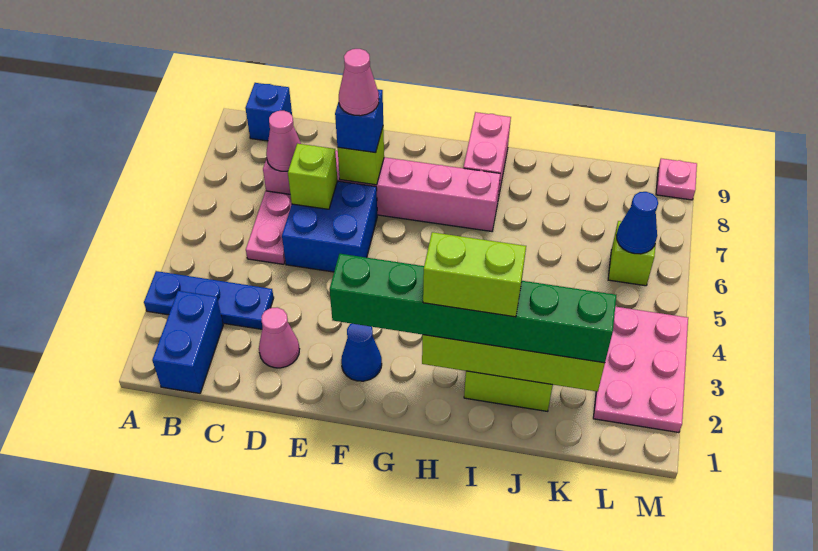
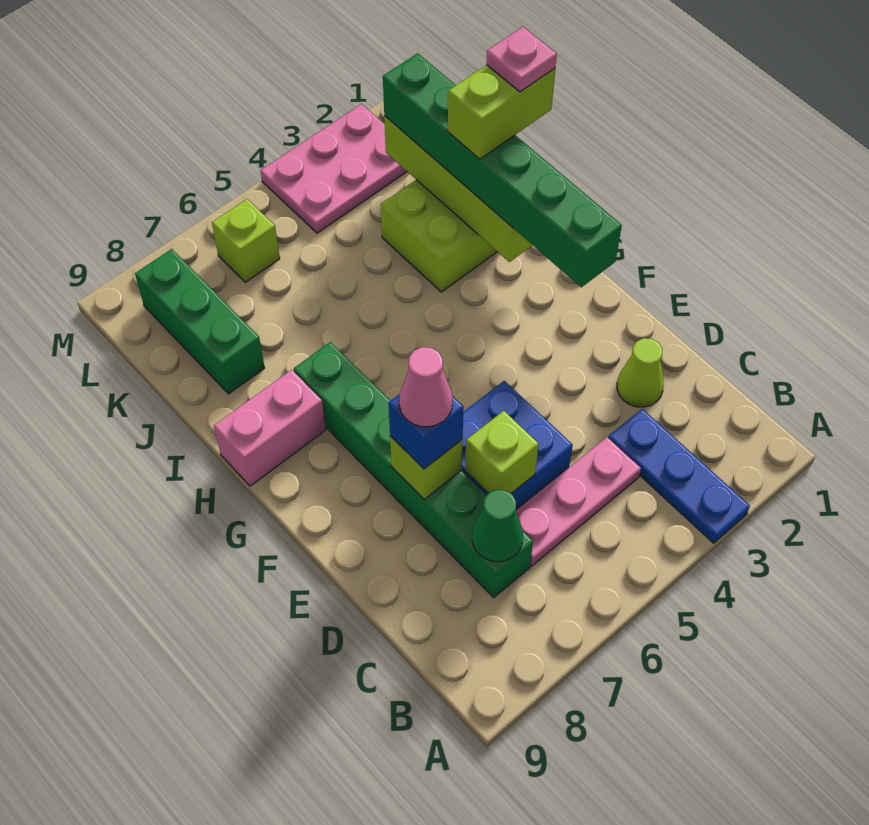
blue brick B1:B2 level 1 -> none
blue brick B9 level 1 -> none
pink plate C5:C6 level 1 -> pink plate C4:C6 level 1
pink brick C7:H7 level 1 -> green brick C7:H7 level 1
pink cone C7 level 2 -> green cone C7 level 2
pink cone D2 level 1 -> lime cone D2 level 1
blue cone F2 level 1 -> none
lime brick H2:I2 level 4 -> lime brick I1:I2 level 4
none -> green brick J8:L8 level 1
blue cone L6 level 2 -> none
pink plate M9 level 1 -> pink plate I1 level 5

